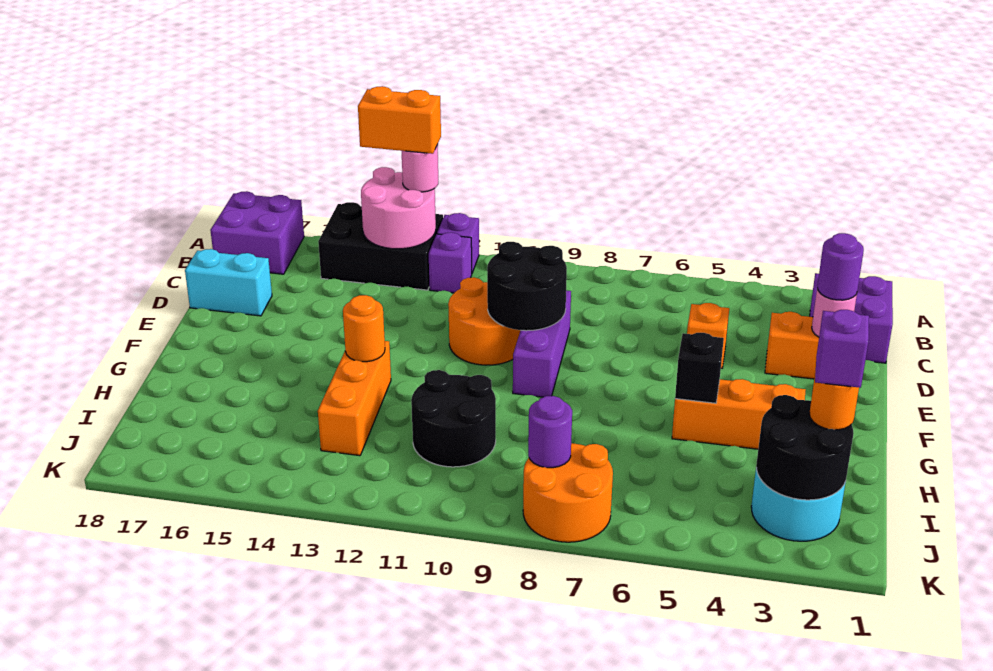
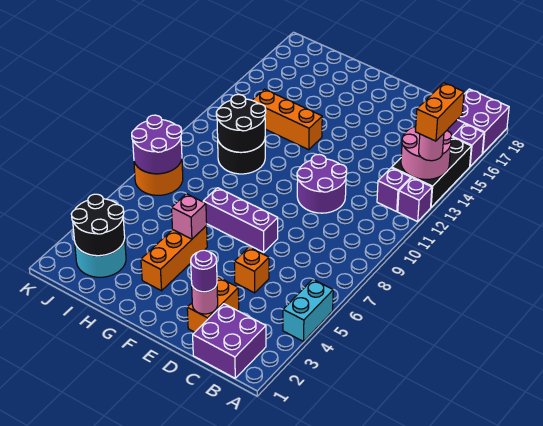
purple brick D9:F9 level 1 -> purple brick E7:G7 level 1
black round brick D9:E10 level 2 -> black round brick H10:I11 level 2
orange round brick D10:E11 level 1 -> purple round brick D10:E11 level 1
cyan brick D17:D18 level 1 -> cyan brick A4:A5 level 1
black brick G5 level 2 -> pink brick G5 level 2
orange round brick G13 level 2 -> none
orange round brick I2 level 3 -> none
purple brick I2 level 4 -> purple brick A16 level 1
purple round brick J8 level 2 -> purple round brick J7:K8 level 2

